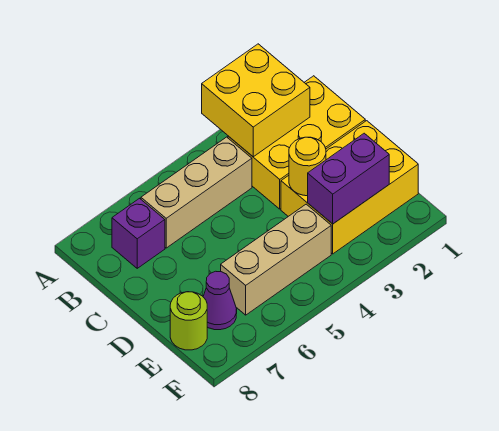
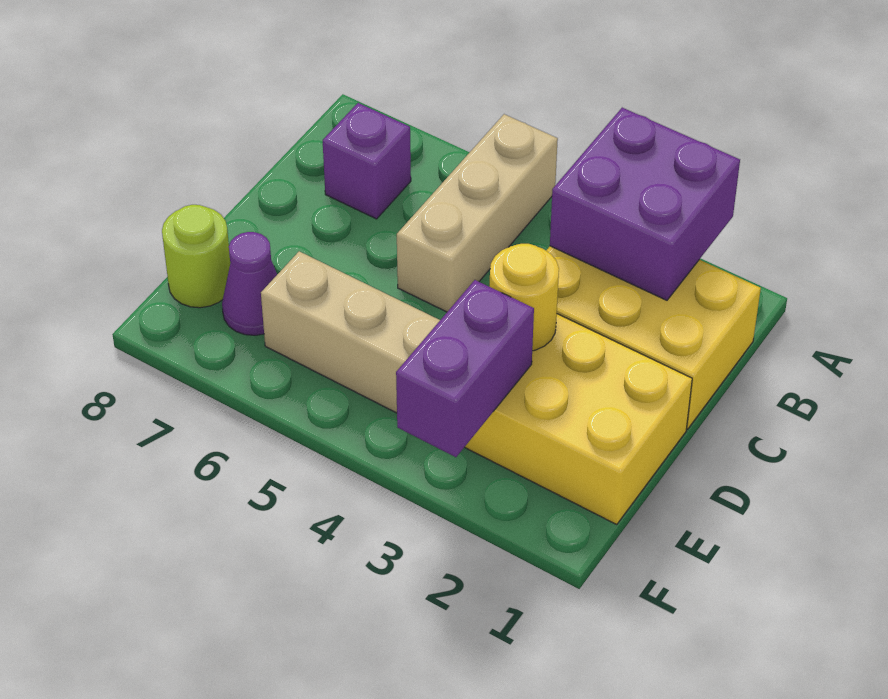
yellow brick A2:B3 level 2 -> purple brick A2:B3 level 2
tan brick B4:B6 level 1 -> tan brick A5:C5 level 1
purple brick E2:E3 level 2 -> purple brick E3:F3 level 2

